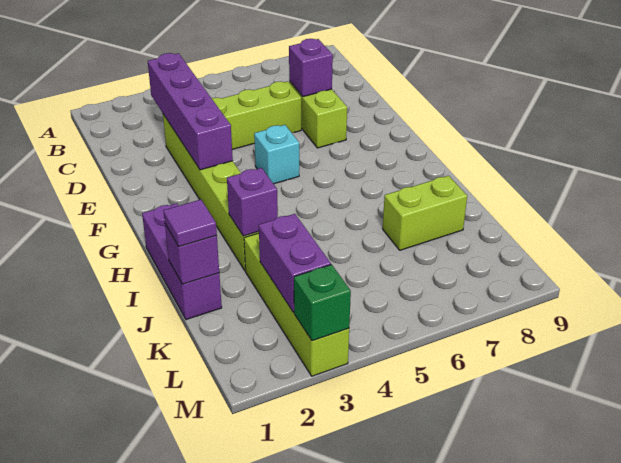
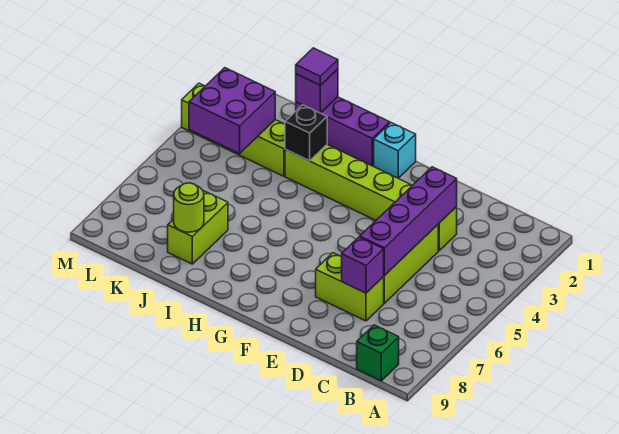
purple brick C3:F3 level 2 -> purple brick D3:D6 level 2
cyan brick F5 level 1 -> cyan brick G1 level 1
purple brick I3 level 2 -> black brick I3 level 2
none -> lime round brick J8 level 2
purple brick K3:L3 level 2 -> purple brick K3:L4 level 2
green brick M3 level 2 -> green brick B9 level 1

